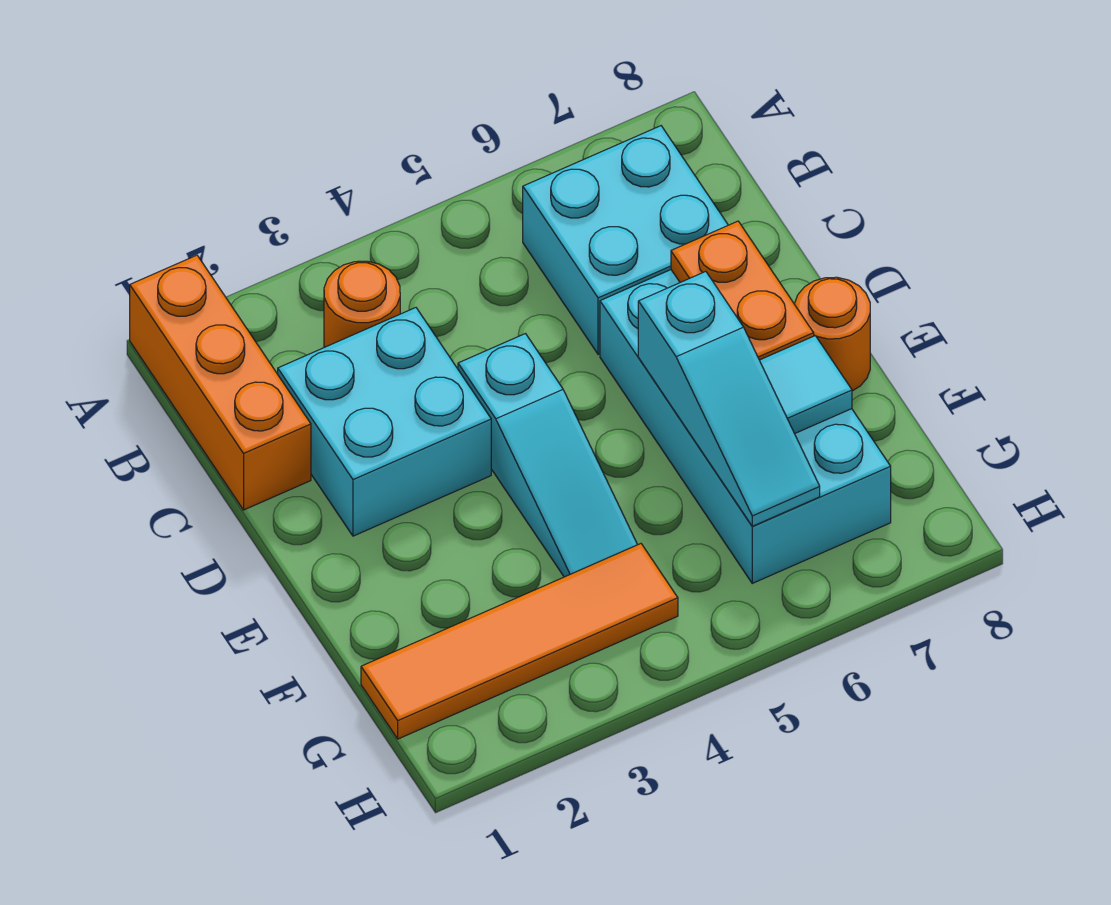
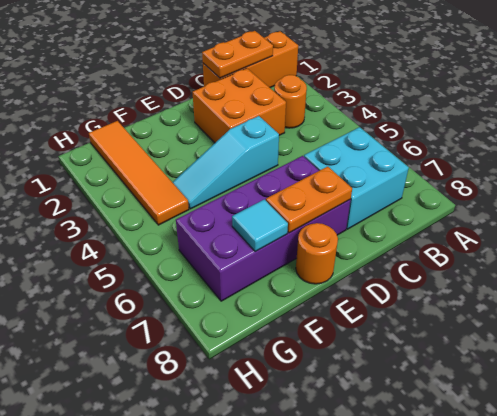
none -> orange plate B1:C1 level 2
cyan brick C2:D3 level 1 -> orange brick C2:D3 level 1
cyan brick D6:G7 level 1 -> purple brick D6:G7 level 1
cyan slope E6:G6 level 2 top E -> none

